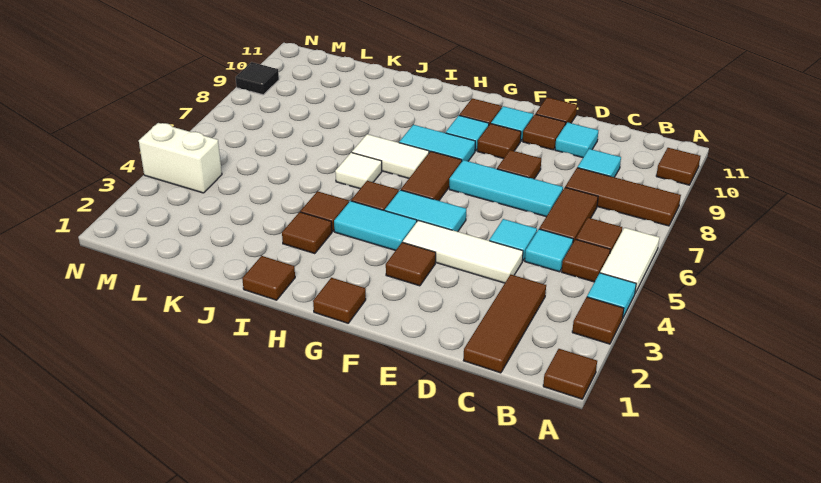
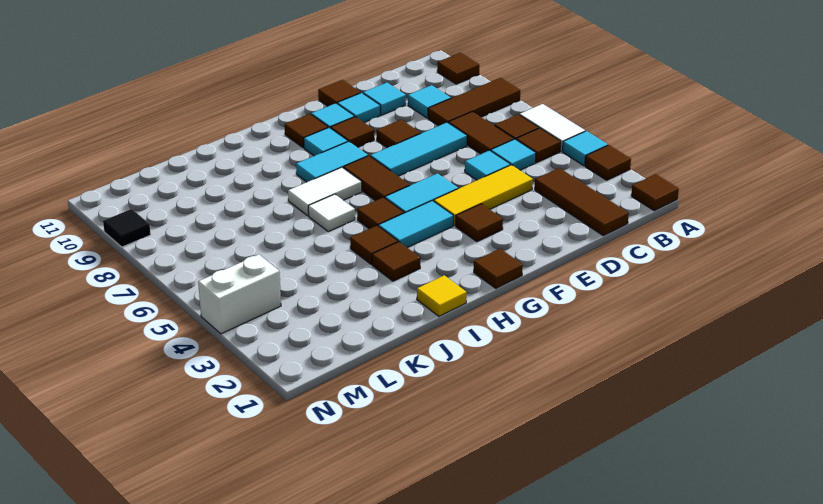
white tile D4:F4 level 1 -> yellow tile D4:F4 level 1
brown tile E10 level 1 -> cyan tile E10 level 1
brown tile I1 level 1 -> yellow tile I1 level 1

